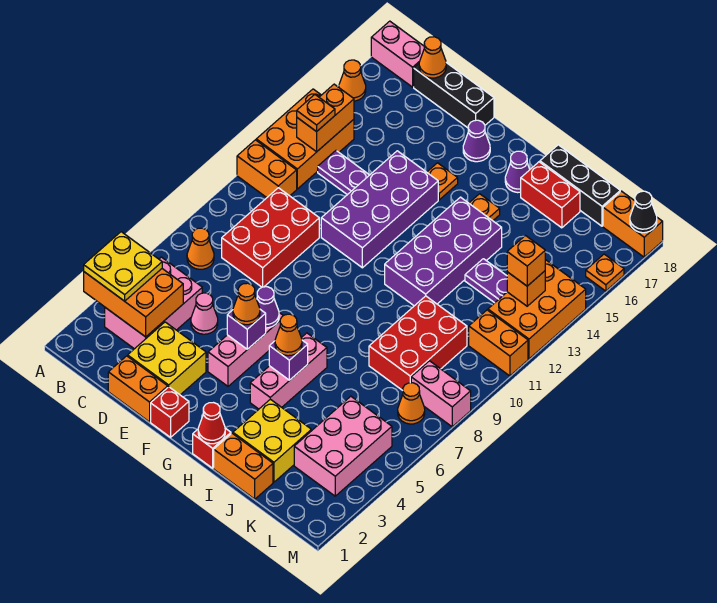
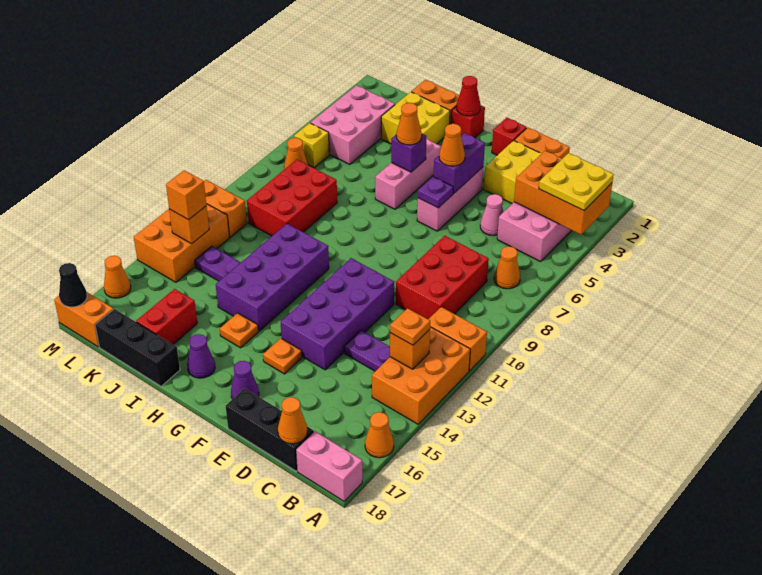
orange brick B13:B14 level 2 -> orange brick B13 level 2
purple brick F5 level 2 -> purple brick F4:F5 level 2
purple cone F6 level 2 -> purple plate F6 level 2
red brick I17:J17 level 1 -> red brick J16:J17 level 1
none -> yellow brick L6 level 1
pink brick L8:M8 level 1 -> none
orange plate M16 level 1 -> orange cone M16 level 1

